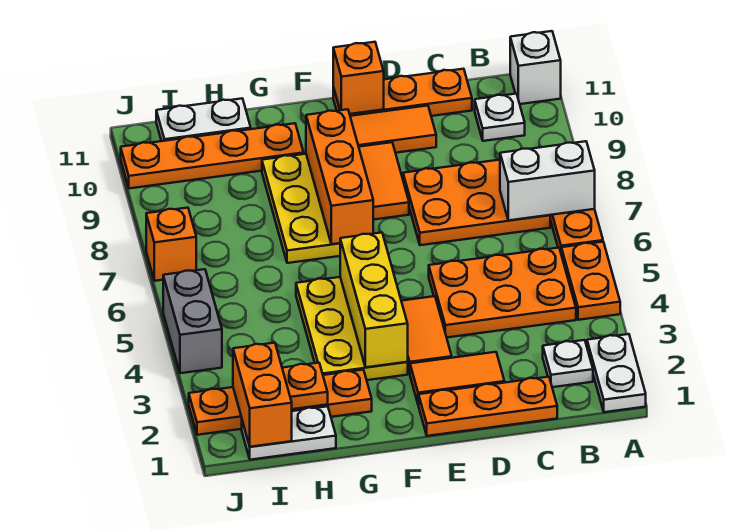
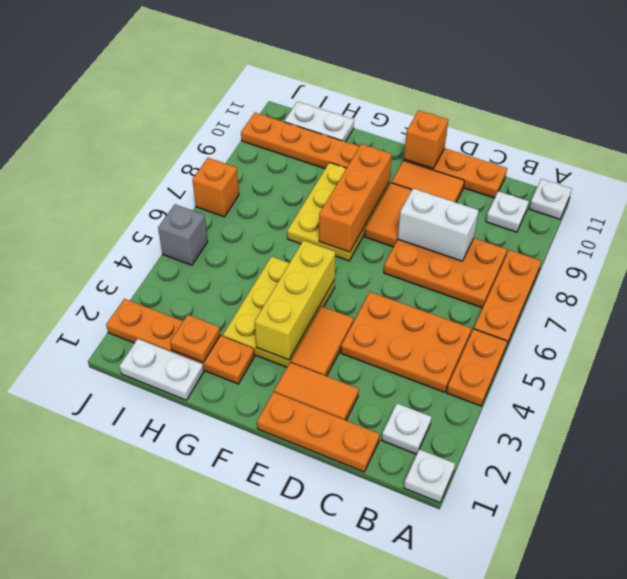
white plate A1:A2 level 1 -> white plate A1 level 1
white brick A7:B7 level 2 -> white brick C8:D8 level 2
white brick A11 level 1 -> white plate A11 level 1
orange brick I1:I2 level 2 -> none
grey brick J4:J5 level 1 -> grey brick J5 level 1

